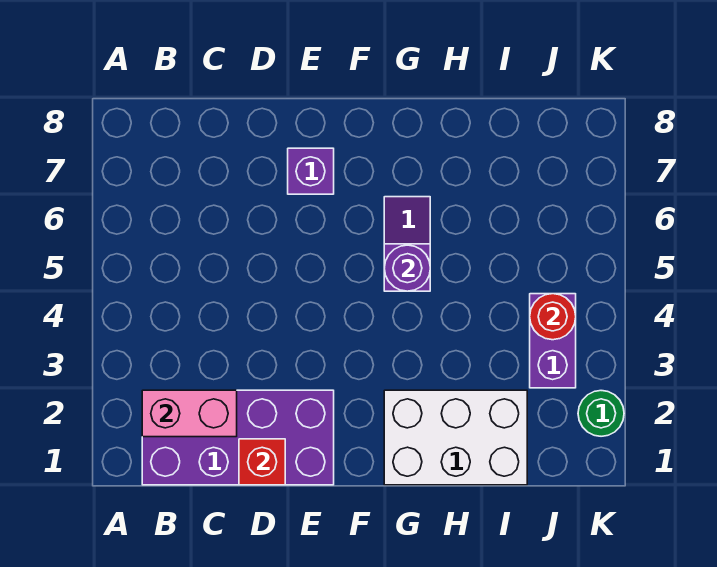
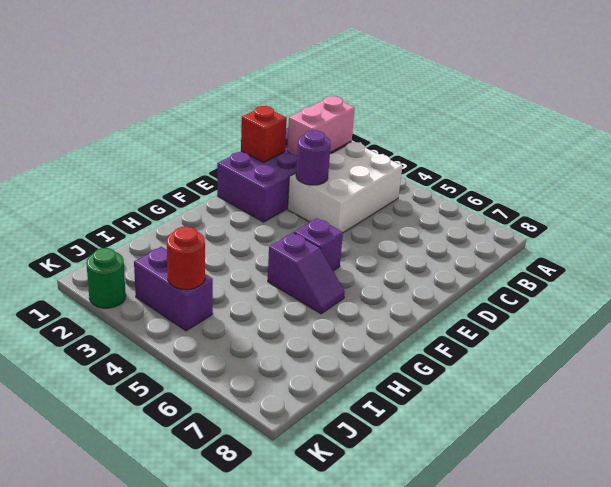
purple brick E7 level 1 -> purple brick F5 level 1
white brick G1:I2 level 1 -> white brick B3:D4 level 1
purple round brick G5 level 2 -> purple round brick D3 level 2

